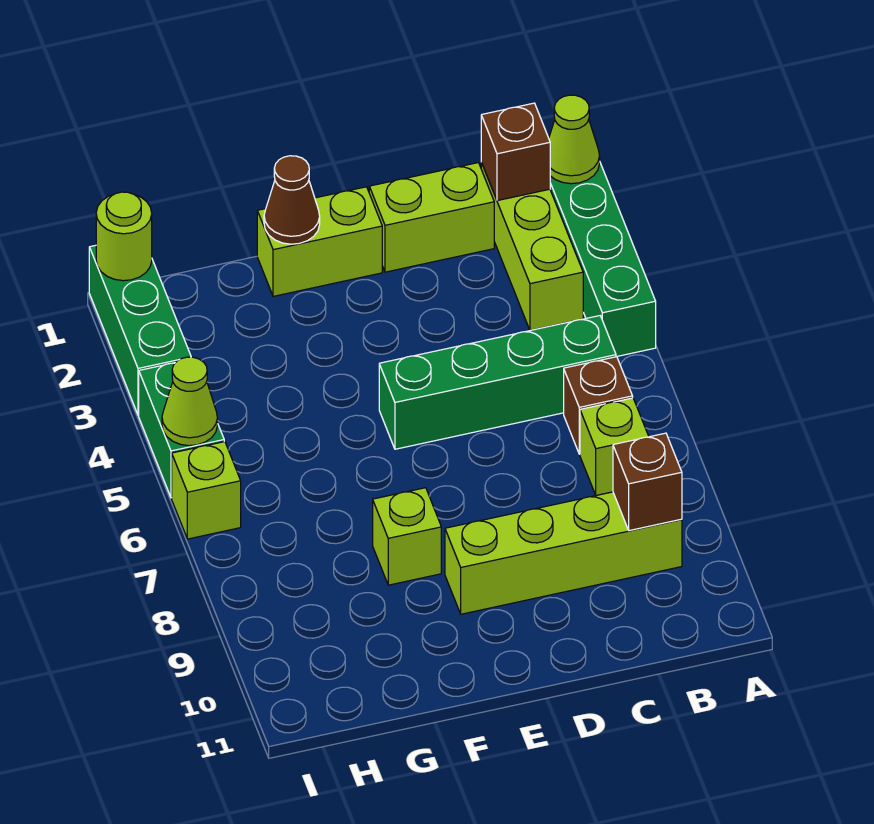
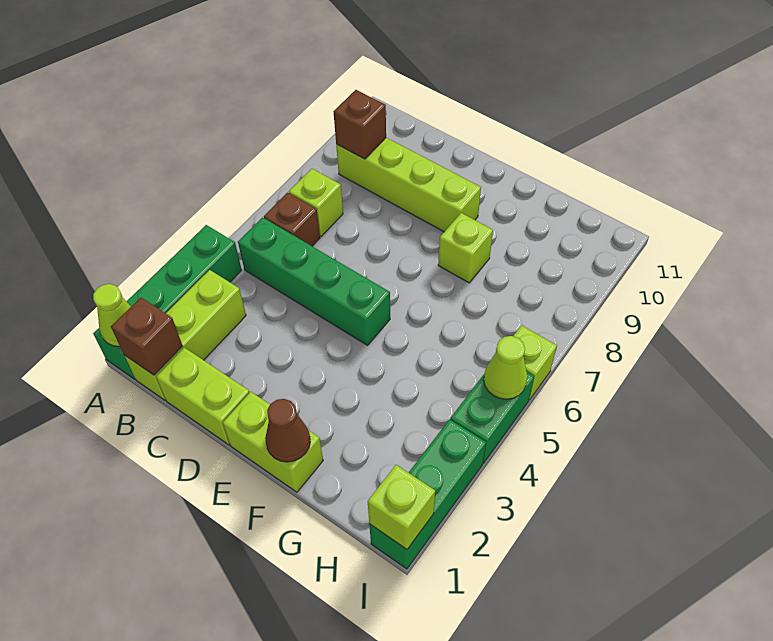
lime round brick I1 level 2 -> lime brick I1 level 2

